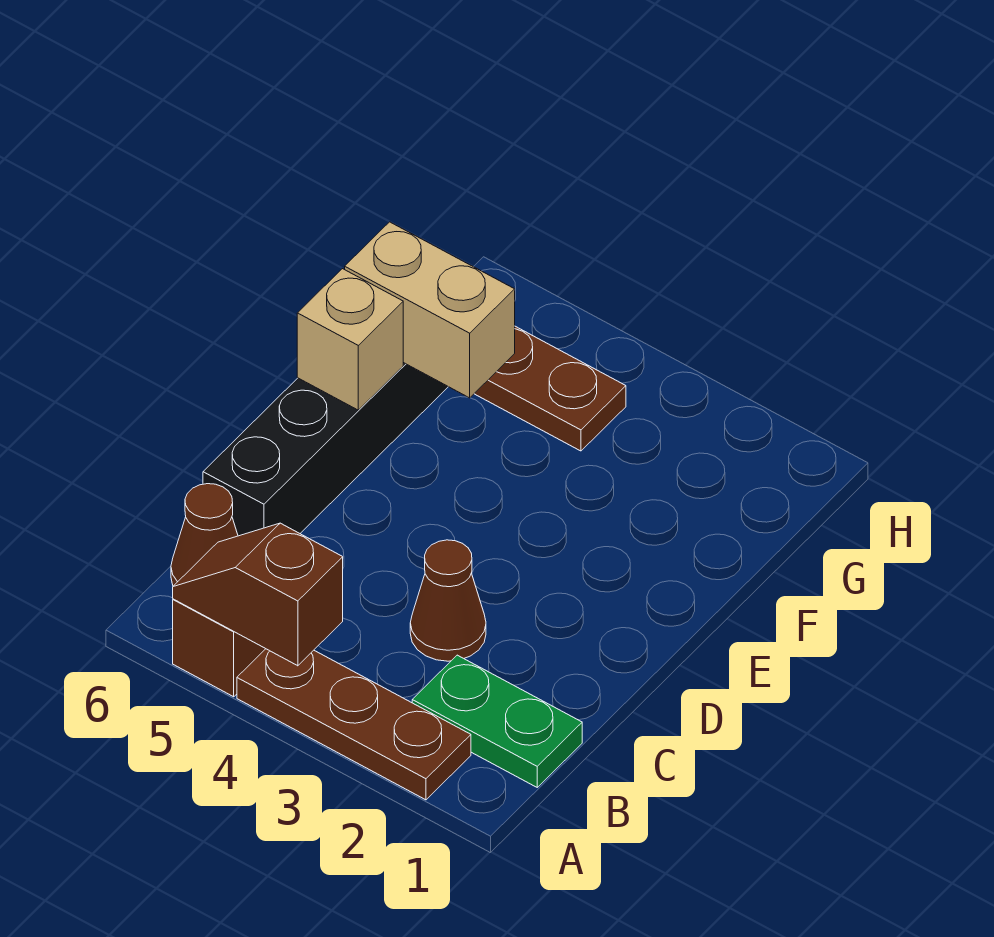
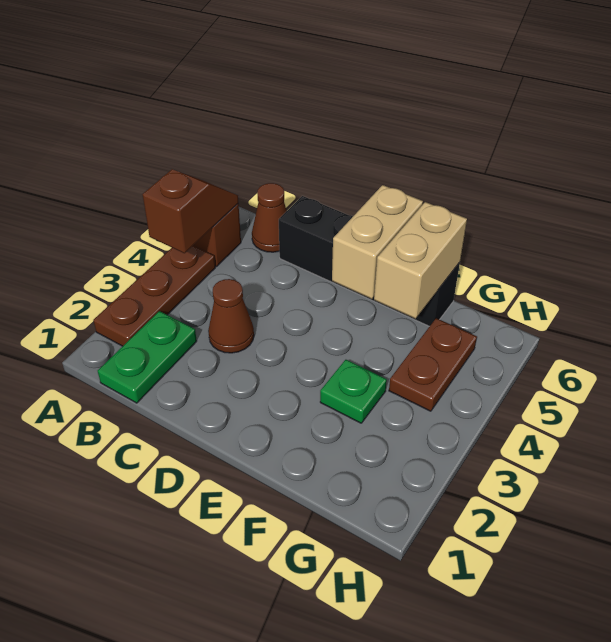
tan brick E6 level 2 -> tan brick E5:E6 level 2
none -> green plate F3 level 1

